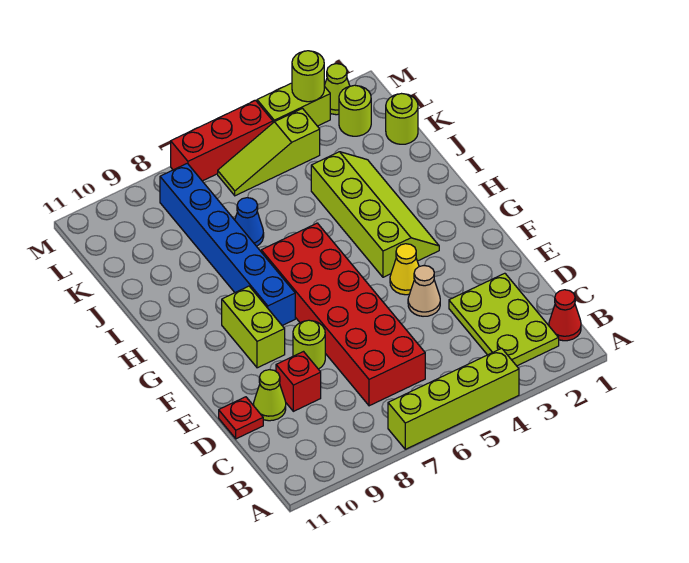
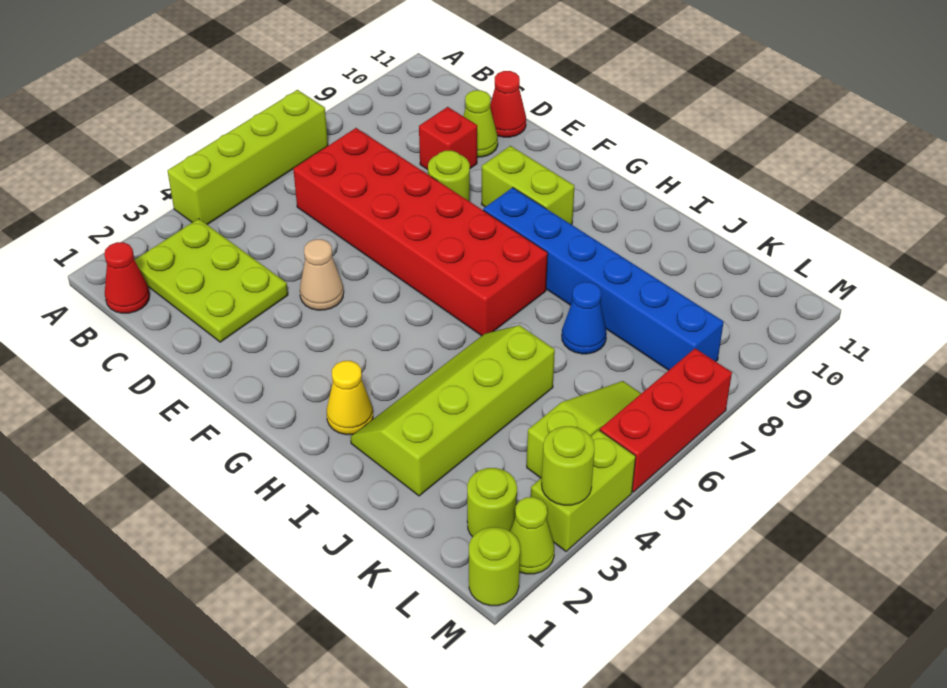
red plate D11 level 1 -> red cone D11 level 1
yellow cone F4 level 1 -> yellow cone H2 level 1
lime slope G3:J4 level 1 top 4 -> lime slope I2:J5 level 1 top J
lime round brick K1 level 1 -> lime round brick M1 level 1

